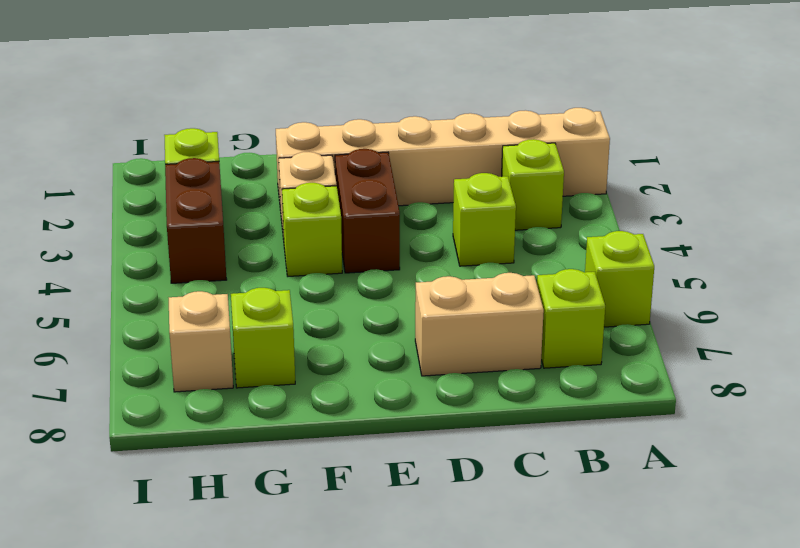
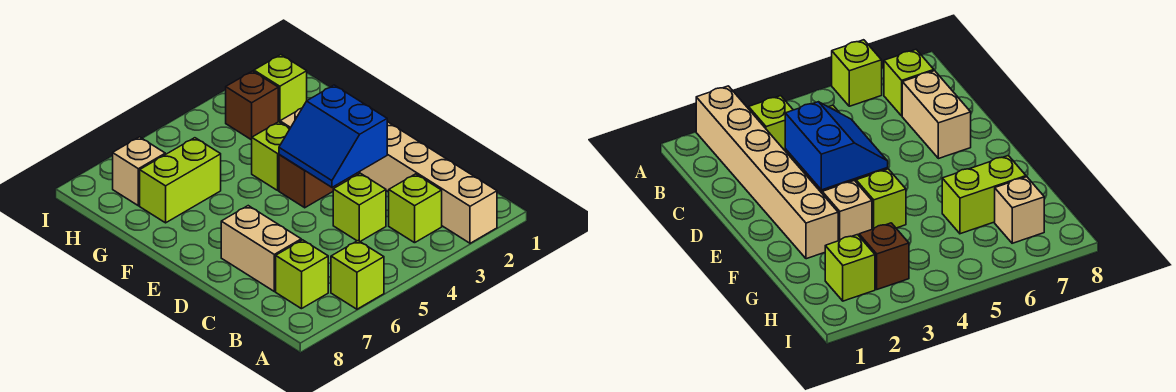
none -> blue slope D3:E4 level 2 top 3
lime brick G7 level 1 -> lime brick G6:G7 level 1
brown brick H3:H4 level 1 -> brown brick H3 level 1

